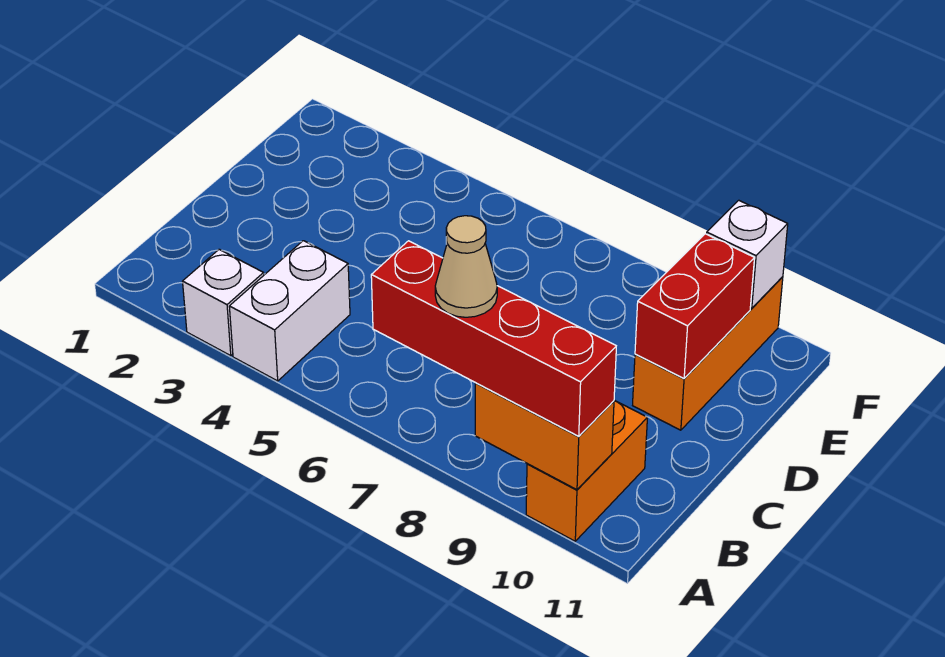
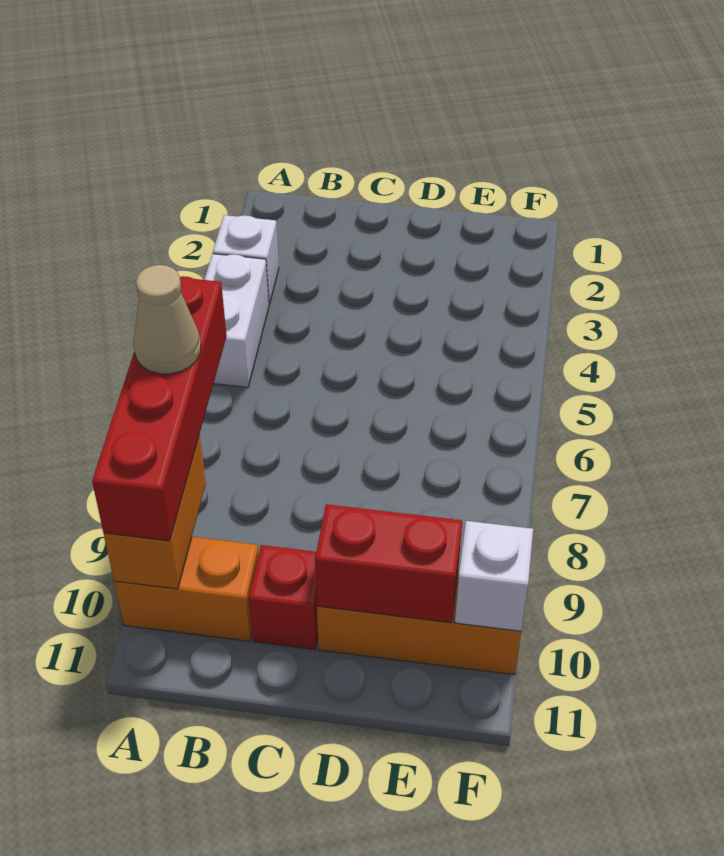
white brick A4:B4 level 1 -> white brick A4:A5 level 1
none -> red brick C10 level 1

